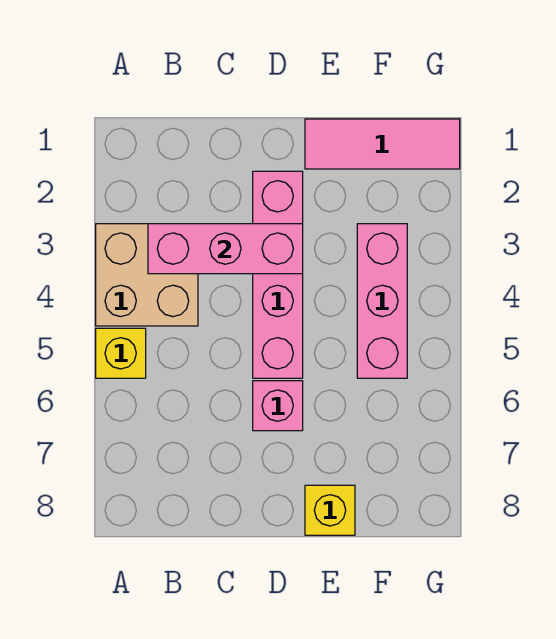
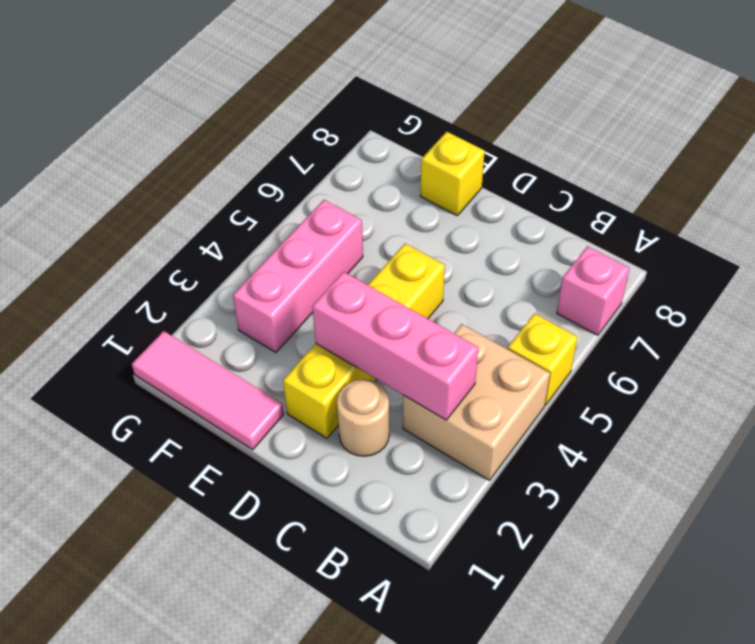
none -> tan round brick C2 level 1
pink brick D2:D5 level 1 -> yellow brick D2:D5 level 1
pink brick D6 level 1 -> pink brick A7 level 1

